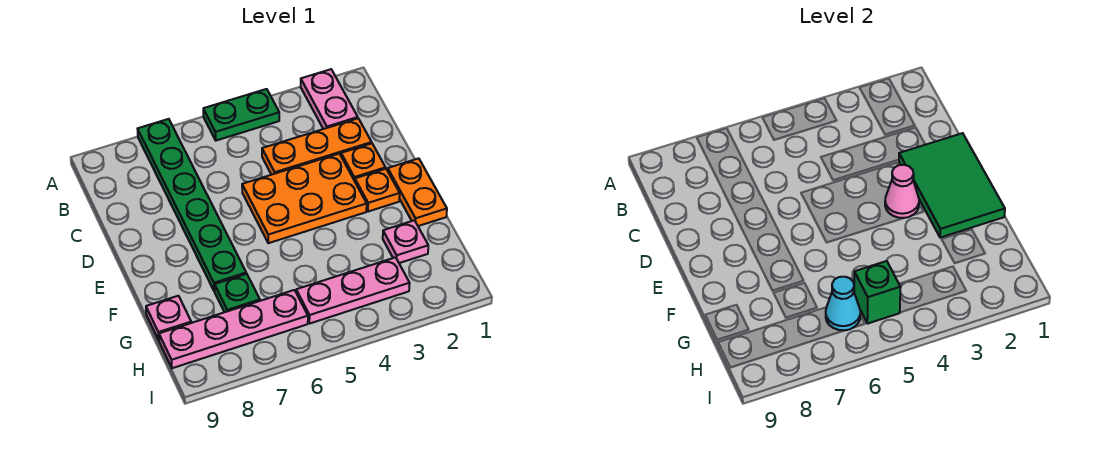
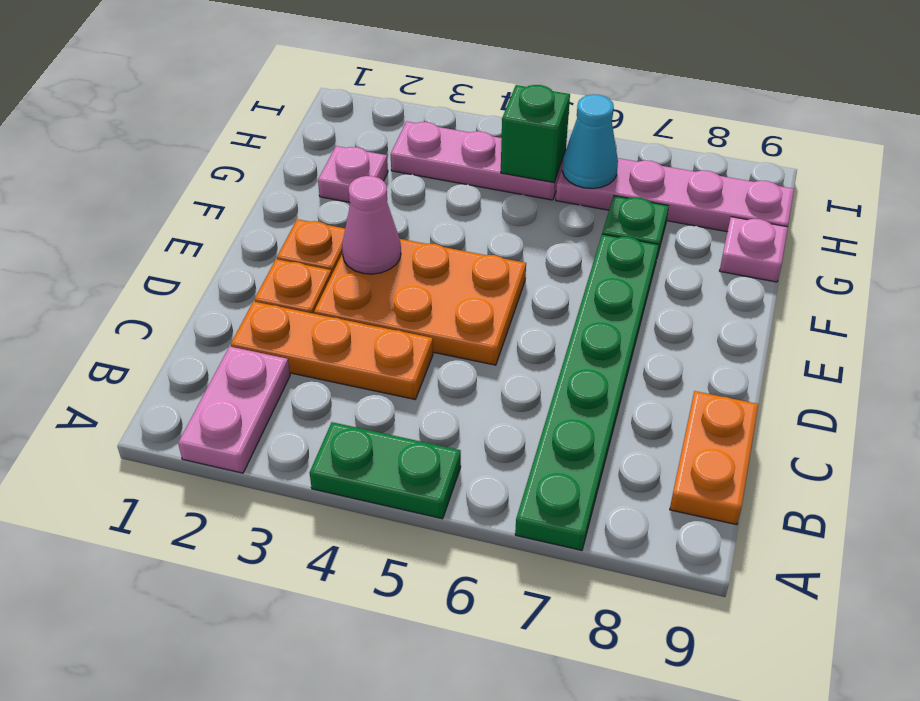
green tile D1:F2 level 2 -> none
orange plate E1:F1 level 1 -> orange plate B9:C9 level 1

